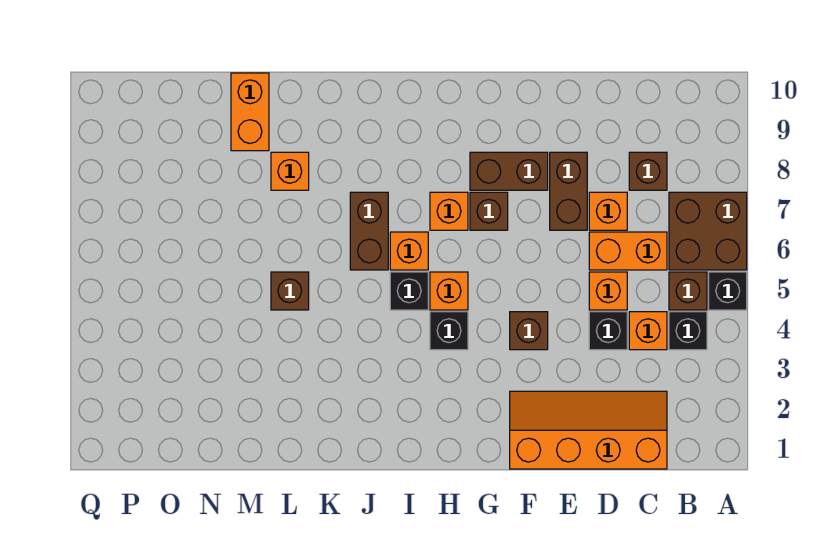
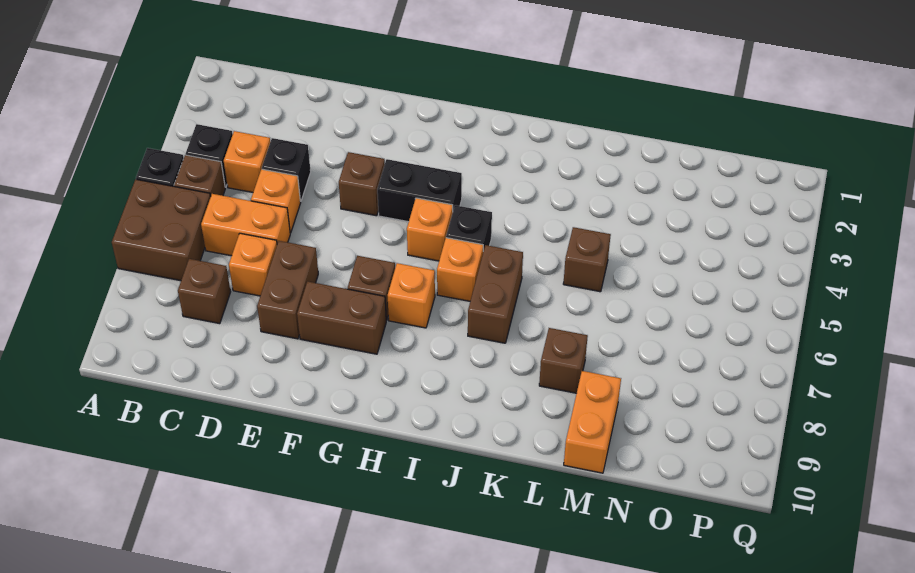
orange slope C1:F2 level 1 top 1 -> none
black brick H4 level 1 -> black brick G4:H4 level 1
orange brick L8 level 1 -> brown brick L8 level 1

